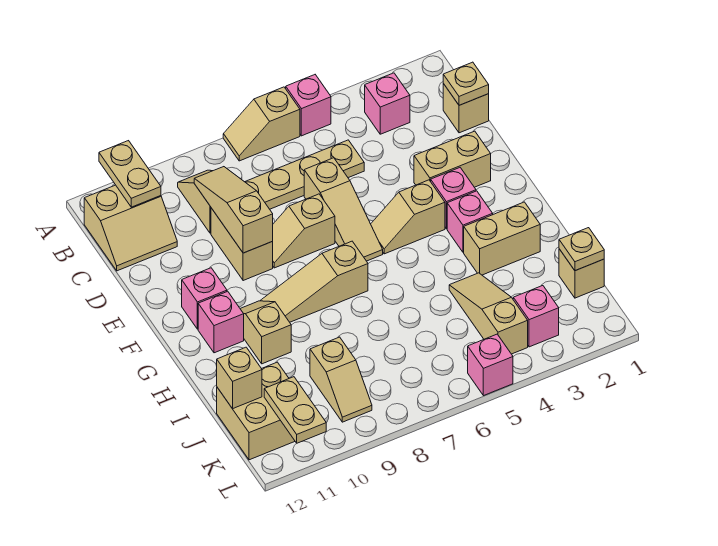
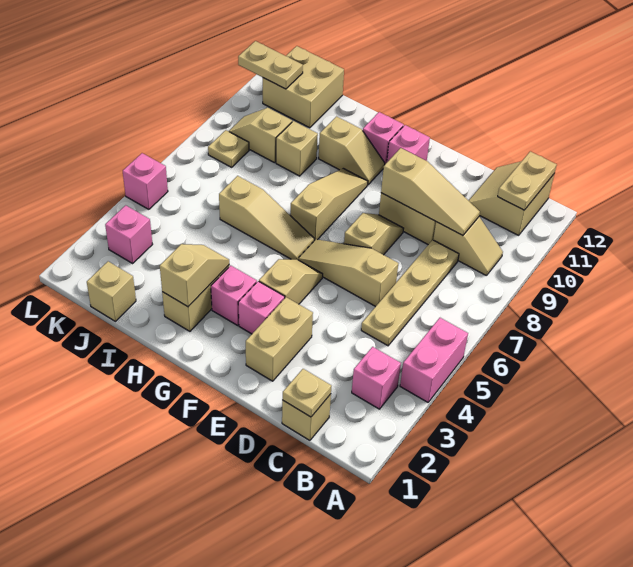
pink brick A5 level 1 -> pink brick A4:A5 level 1
tan slope A6:A7 level 1 top 6 -> tan slope H2:H3 level 2 top 2
tan plate A11:B11 level 2 -> tan plate B11:B12 level 2
tan slope I4:K4 level 1 top K -> tan slope G6:I6 level 1 top I
tan plate J1 level 2 -> tan plate K8 level 1
tan brick J12 level 2 -> tan brick I9 level 1

